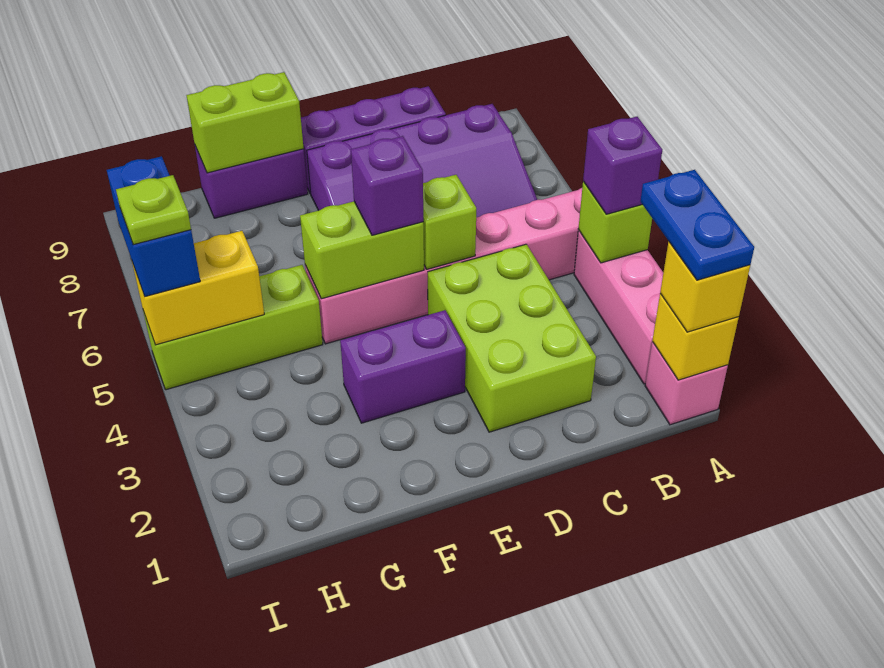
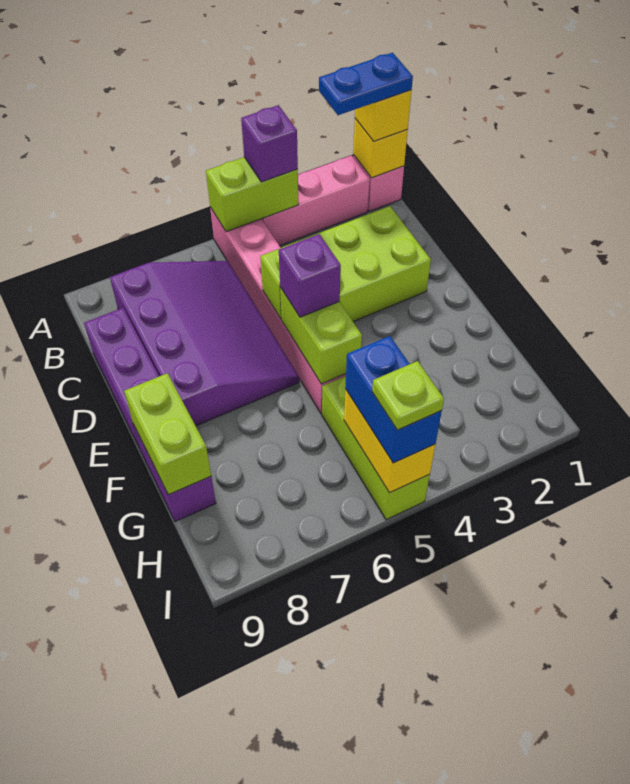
lime brick A4 level 2 -> lime brick A4:A5 level 2
purple brick E3:F3 level 1 -> none
blue brick I5:I6 level 3 -> blue brick H5:I5 level 3

